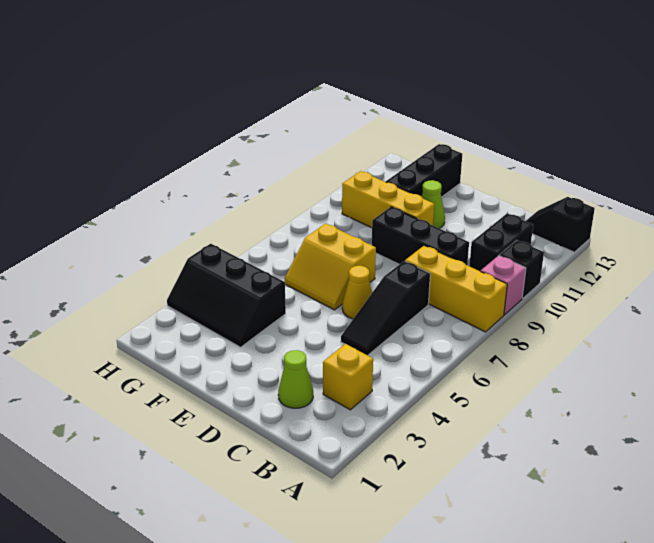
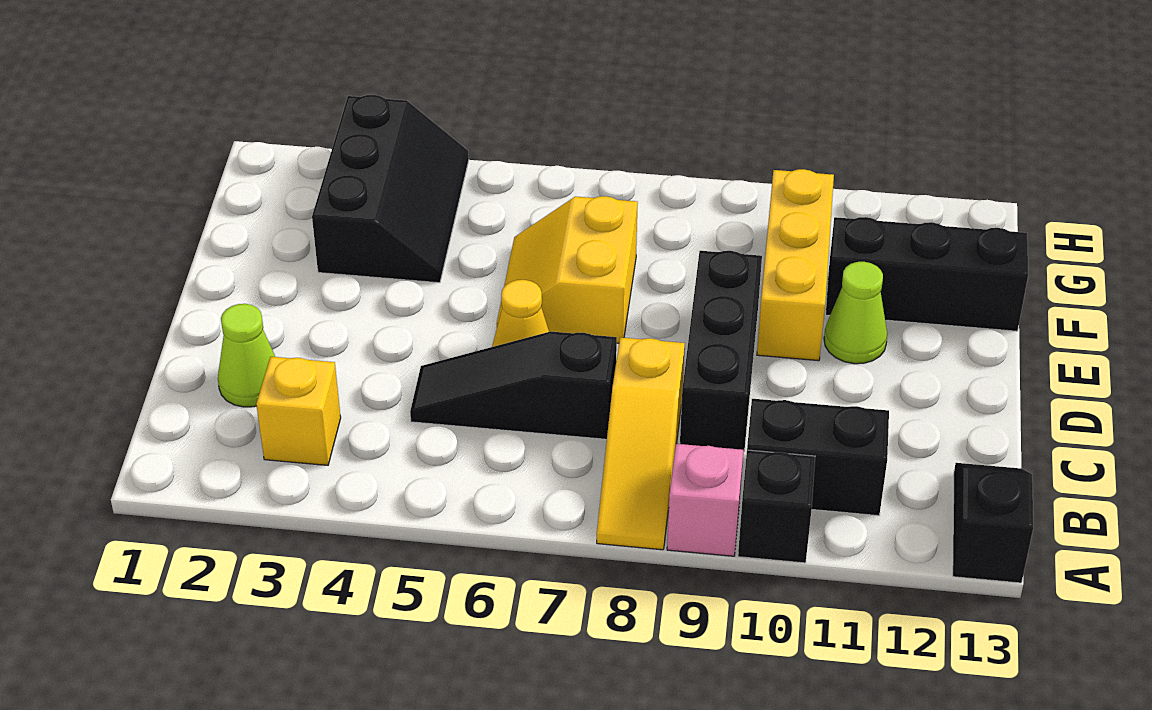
yellow brick A8:C8 level 1 -> yellow slope A8:C8 level 1 top C
black slope F3:H4 level 1 top 4 -> black slope F3:H4 level 1 top 3

